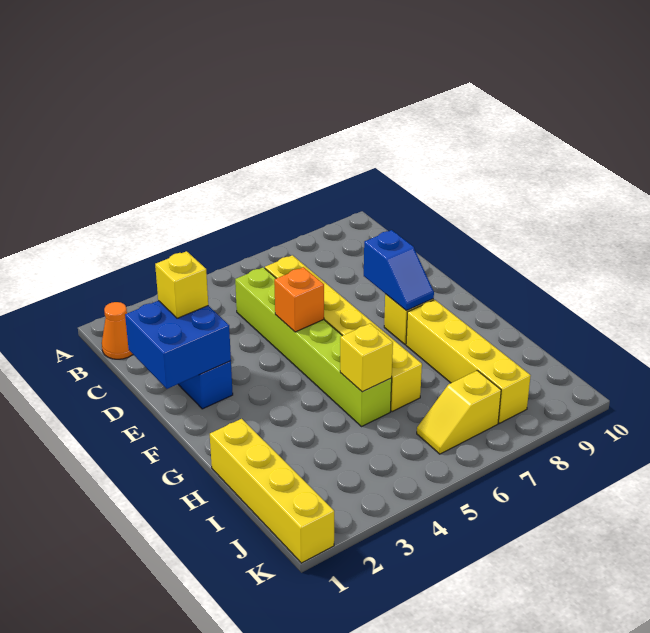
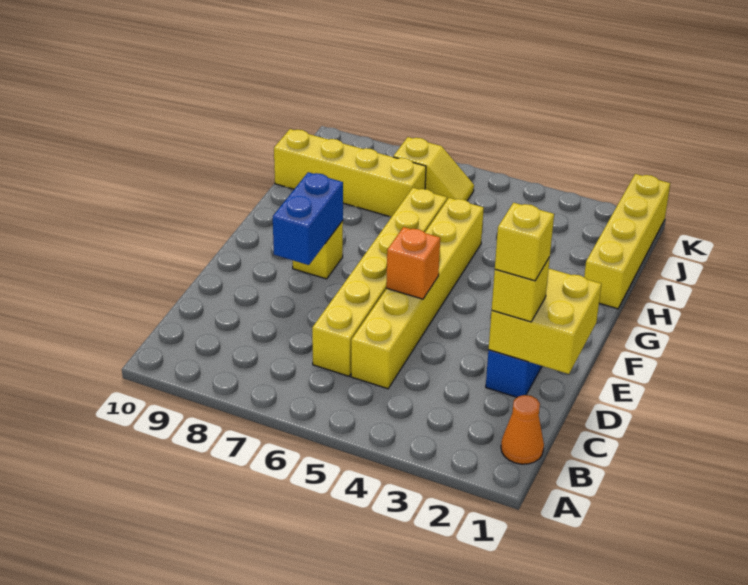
lime brick C5:H5 level 1 -> yellow brick C5:H5 level 1
blue brick D1:E2 level 2 -> yellow brick D1:E2 level 2
blue slope E8:F8 level 2 top E -> blue brick E8:F8 level 2
yellow brick G8:J8 level 1 -> yellow brick I7:I10 level 1
yellow brick H5 level 2 -> yellow brick D2 level 4

